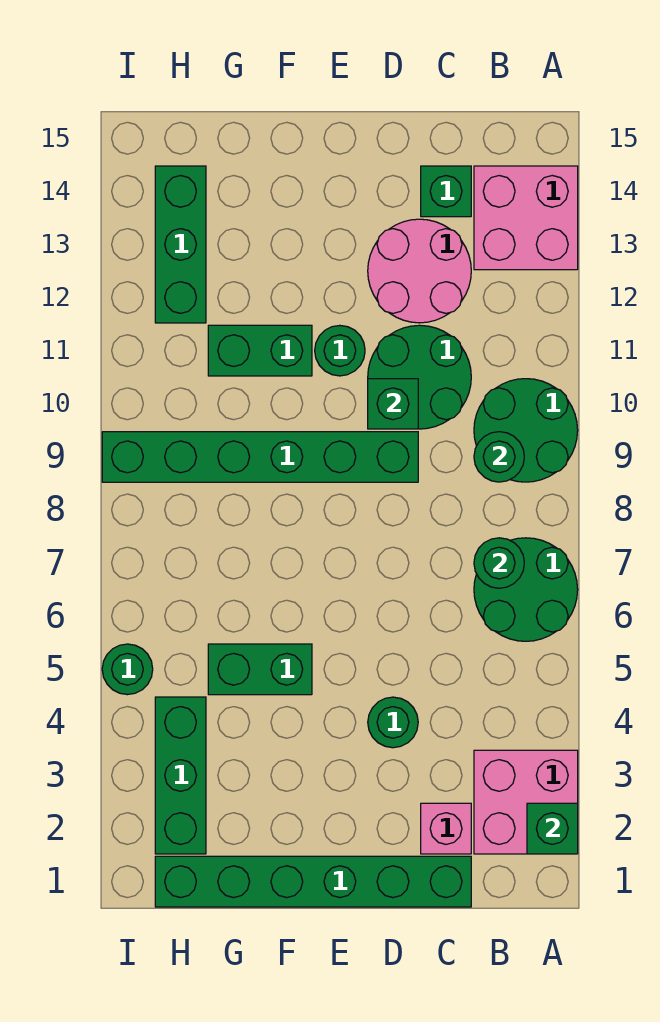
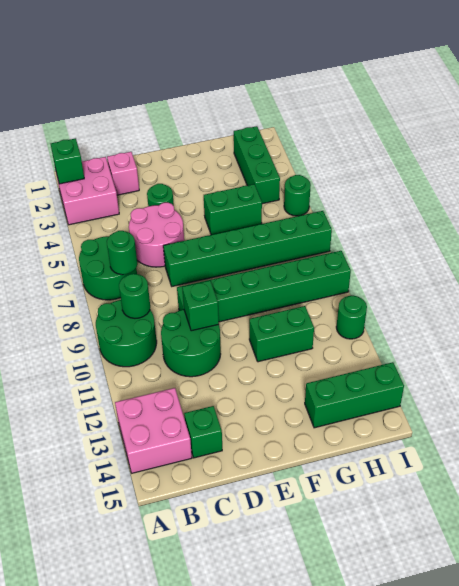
green brick C1:H1 level 1 -> green brick D7:I7 level 1
pink round brick C12:D13 level 1 -> pink round brick C5:D6 level 1
green round brick E11 level 1 -> green round brick I11 level 1
green brick H12:H14 level 1 -> green brick G14:I14 level 1

